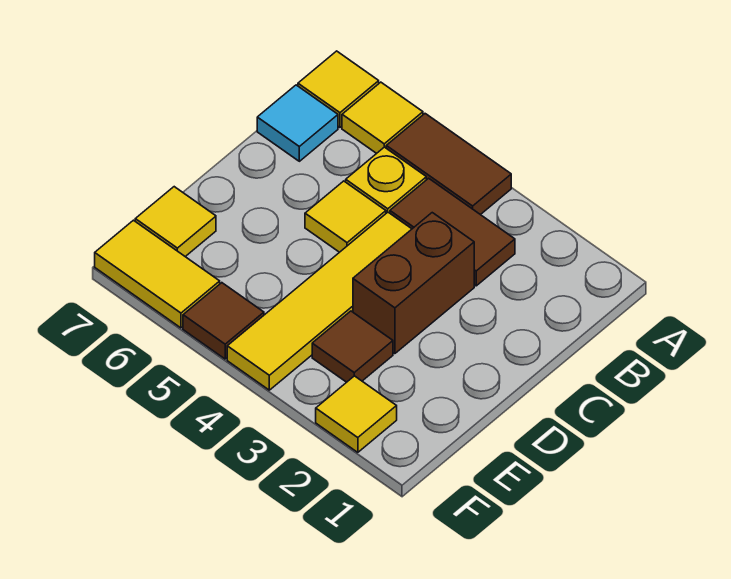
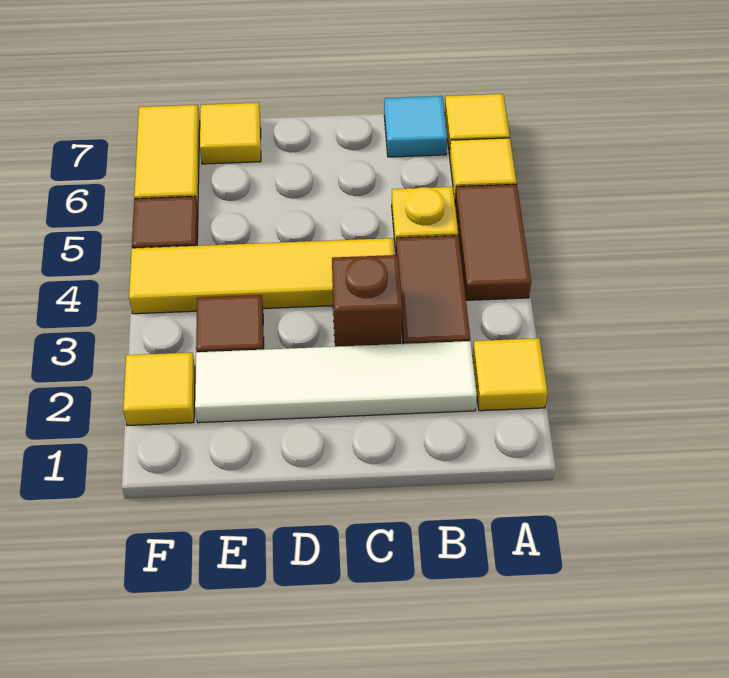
none -> white tile B2:E2 level 1
brown brick C3:D3 level 1 -> brown brick C3 level 1
yellow tile C5 level 1 -> yellow tile A2 level 1

